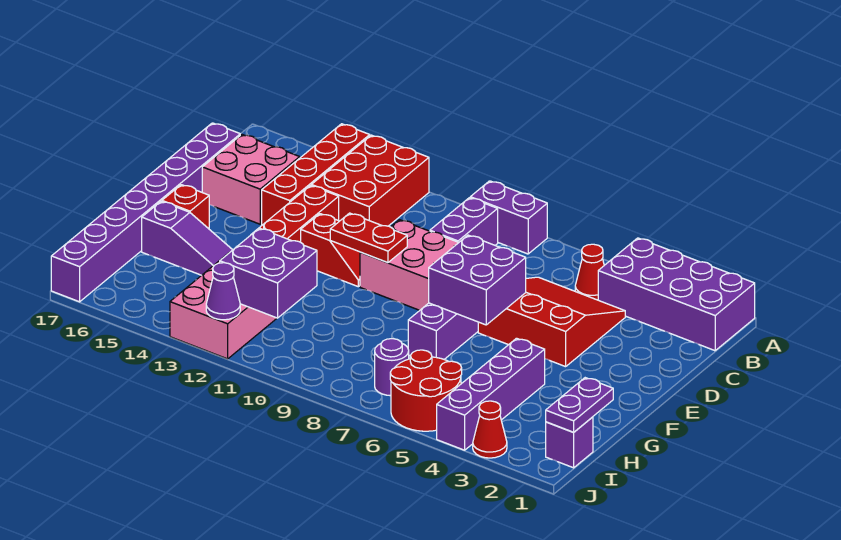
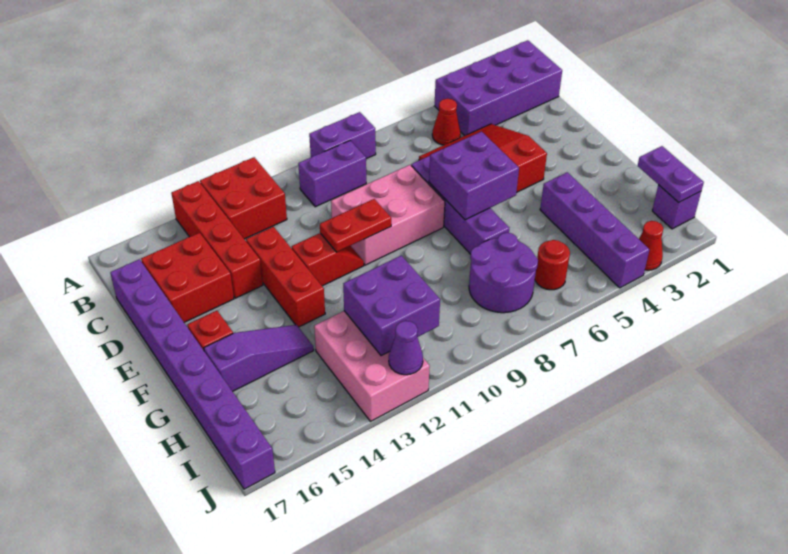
red brick A12:C13 level 1 -> red brick A12:B13 level 1
purple brick B9:C9 level 1 -> purple brick B9:B10 level 1
pink brick C15:D16 level 1 -> red brick C15:D16 level 1
red round brick I5:J6 level 1 -> red round brick I6 level 1
purple round brick I7 level 1 -> purple round brick H7:I8 level 1

